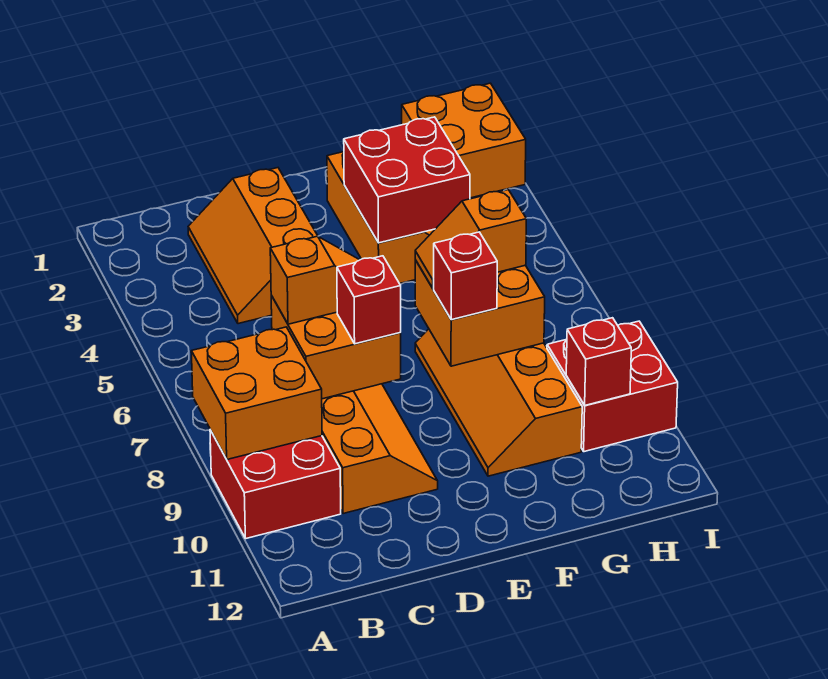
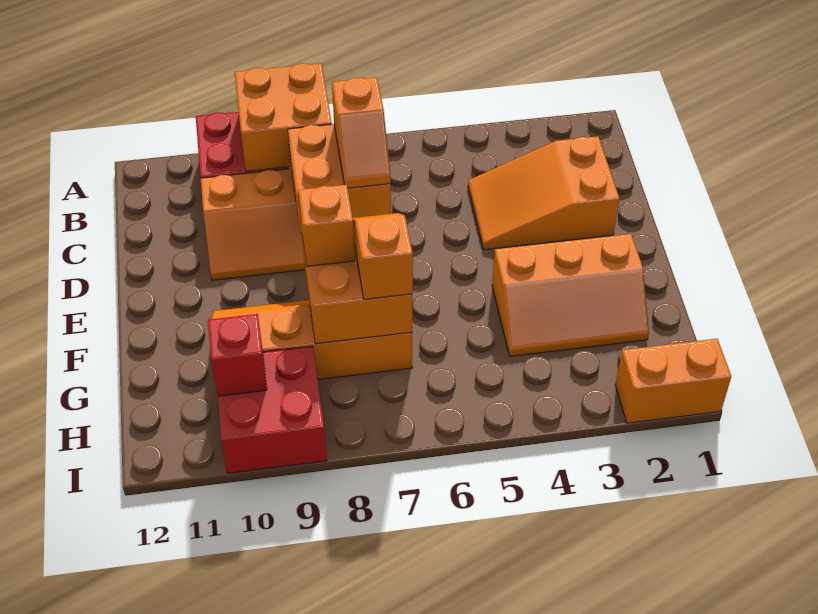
orange slope C2:D4 level 1 top D -> orange slope C2:D4 level 1 top 2
red brick D8 level 3 -> none
red brick F3:G4 level 2 -> none
red brick F8 level 3 -> orange brick F8 level 3
orange brick H1:I2 level 1 -> orange brick I1:I2 level 1

